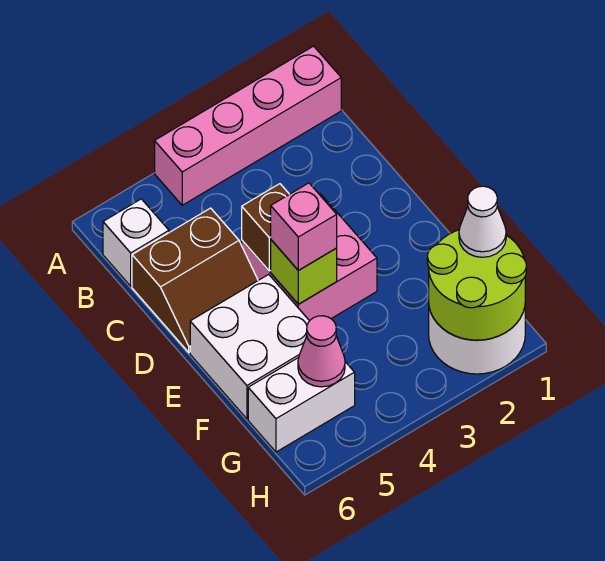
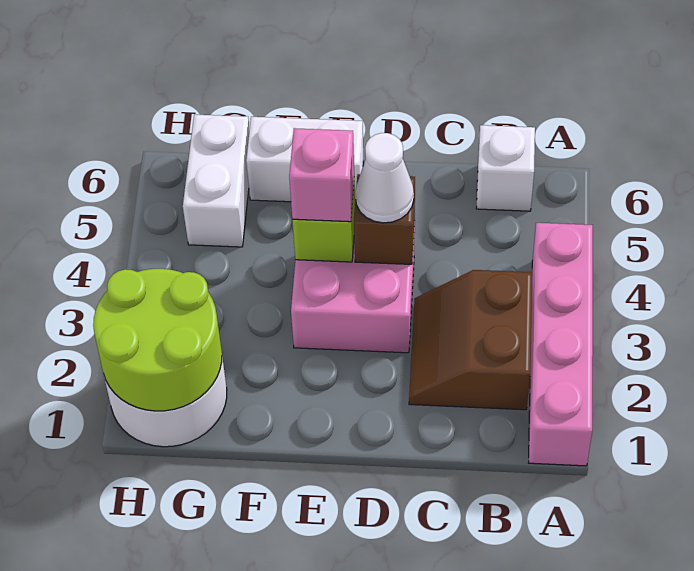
brown slope C5:D6 level 1 top C -> brown slope B2:C3 level 1 top B
white brick E5:F6 level 1 -> white brick E6:F6 level 1
white cone G1 level 3 -> white cone D4 level 3
pink cone G5 level 2 -> none

